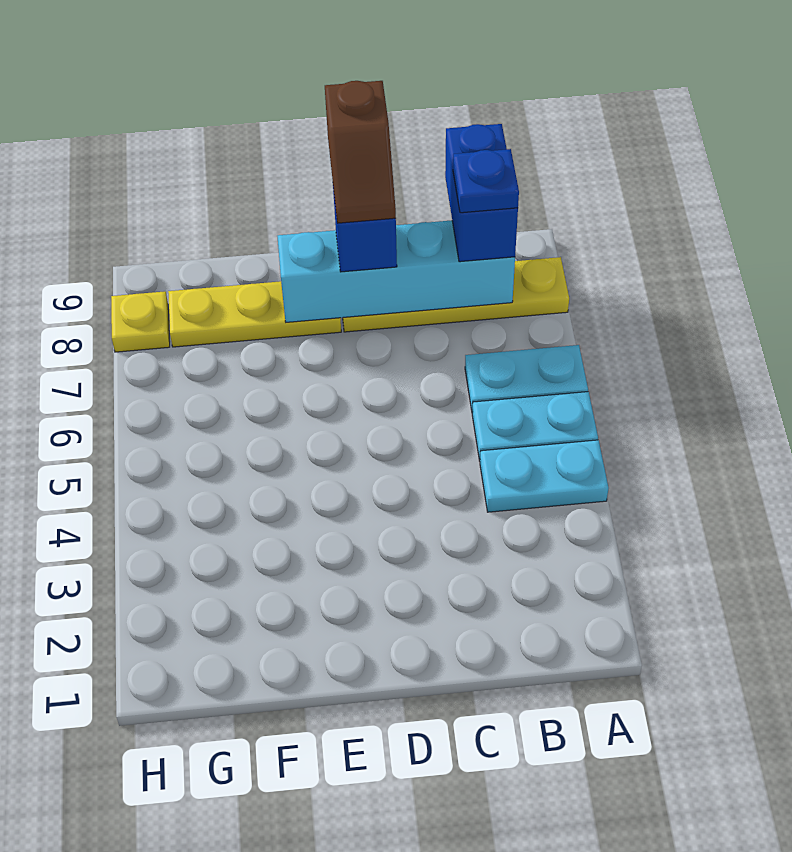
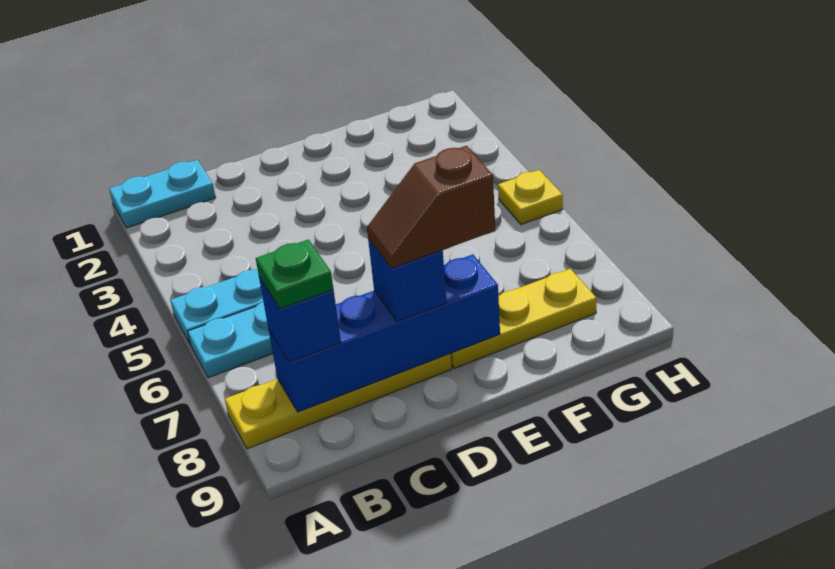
cyan plate A4:B4 level 1 -> cyan plate A1:B1 level 1
cyan brick B8:E8 level 2 -> blue brick B8:E8 level 2
blue brick B8:B9 level 3 -> blue brick B8 level 3
blue plate B8 level 4 -> green plate B8 level 4
brown slope D8:D9 level 4 top 9 -> brown slope D8:E8 level 4 top E
yellow plate H8 level 1 -> yellow plate H5 level 1

